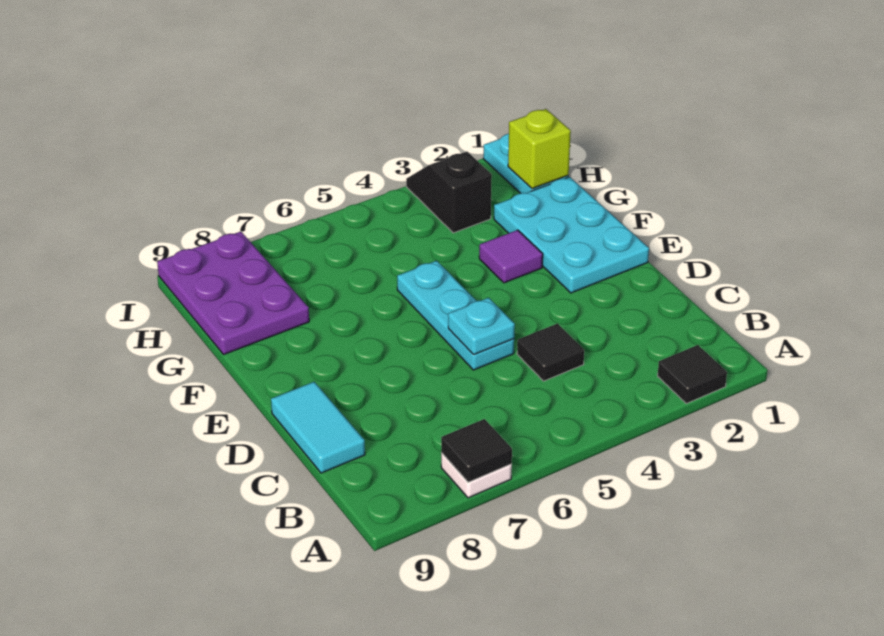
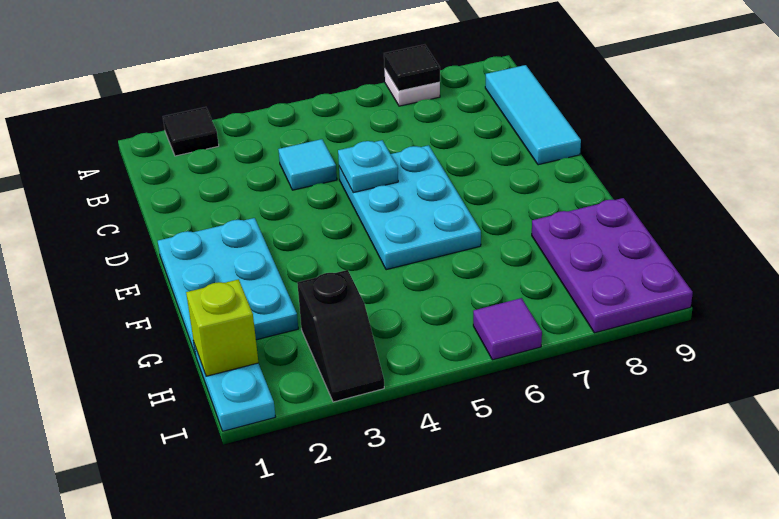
black tile C4 level 1 -> cyan tile C4 level 1
cyan tile C9:D9 level 1 -> cyan tile B9:D9 level 1
cyan plate D5:F5 level 1 -> cyan plate D5:F6 level 1
purple tile F3 level 1 -> purple tile I6 level 1

